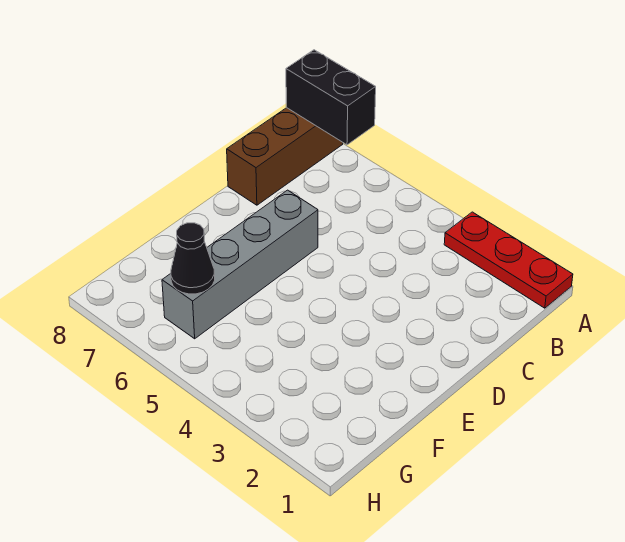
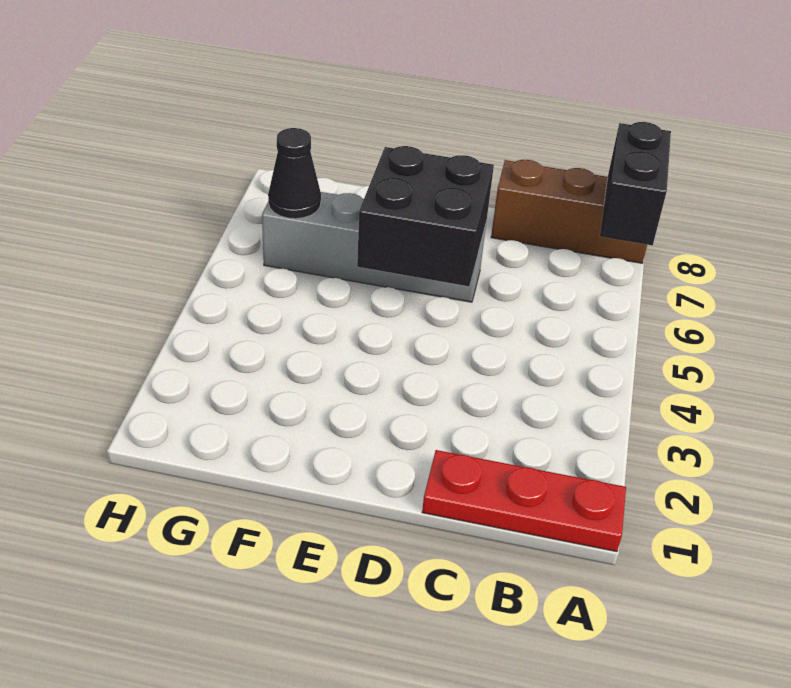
red plate A1:A3 level 1 -> red plate A1:C1 level 1
none -> black brick D5:E6 level 2

